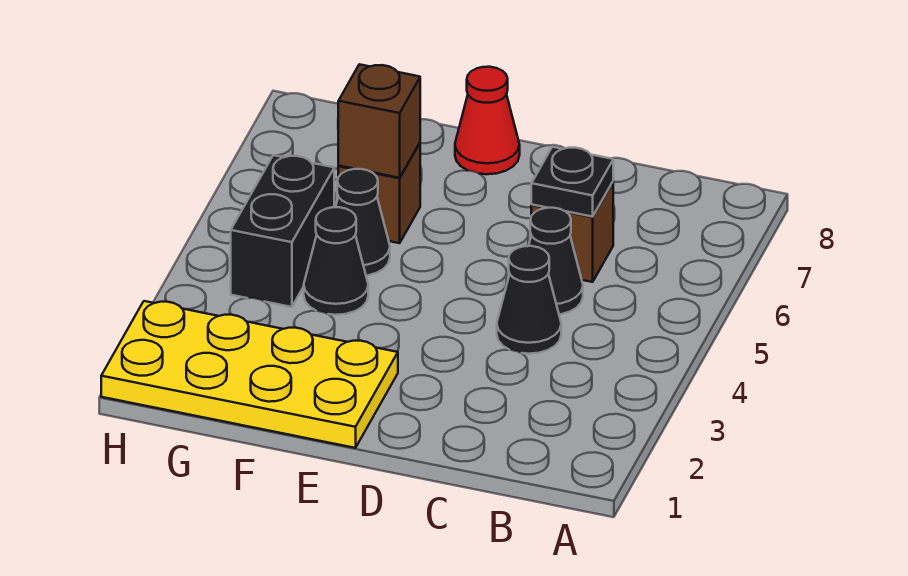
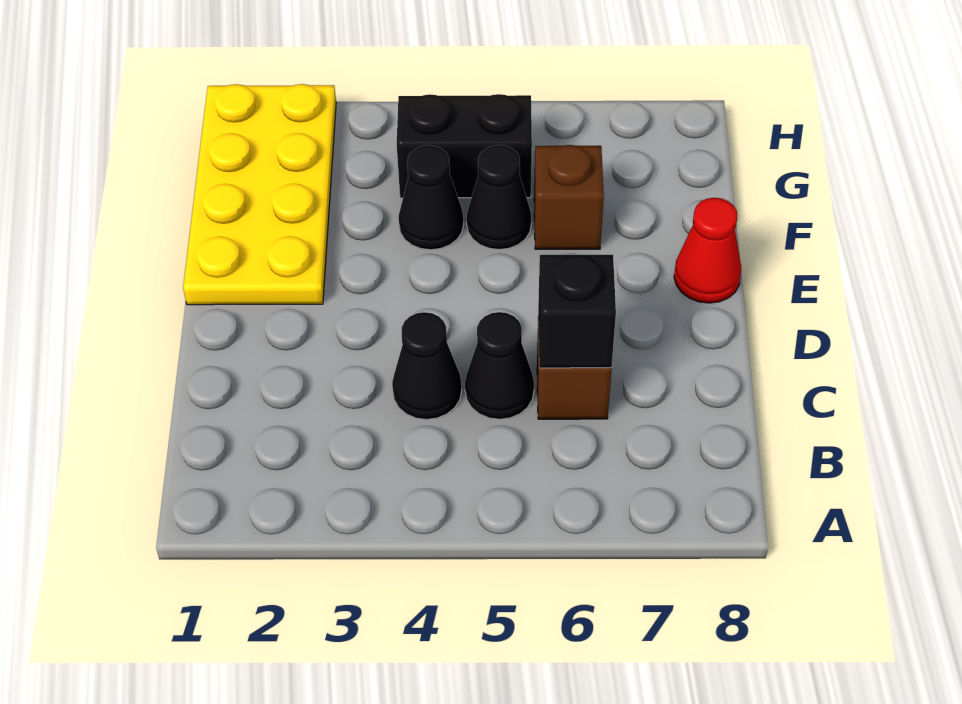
black plate C6 level 2 -> black brick C6 level 2
brown brick F6 level 2 -> none

